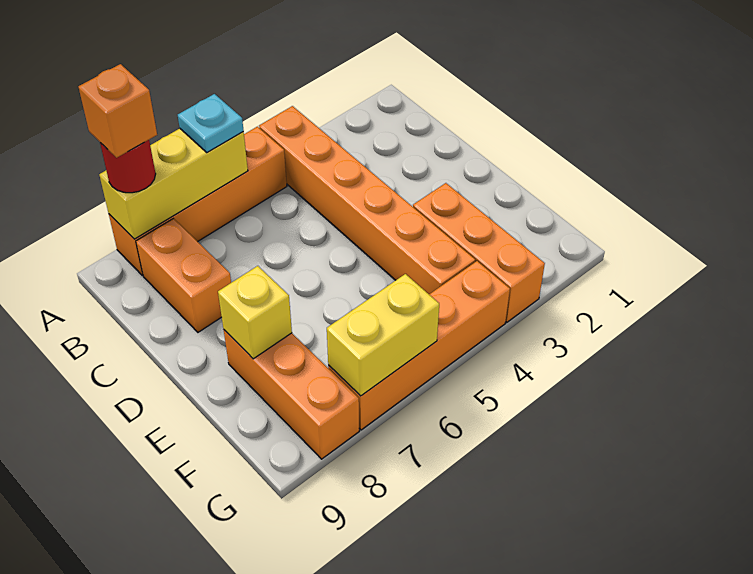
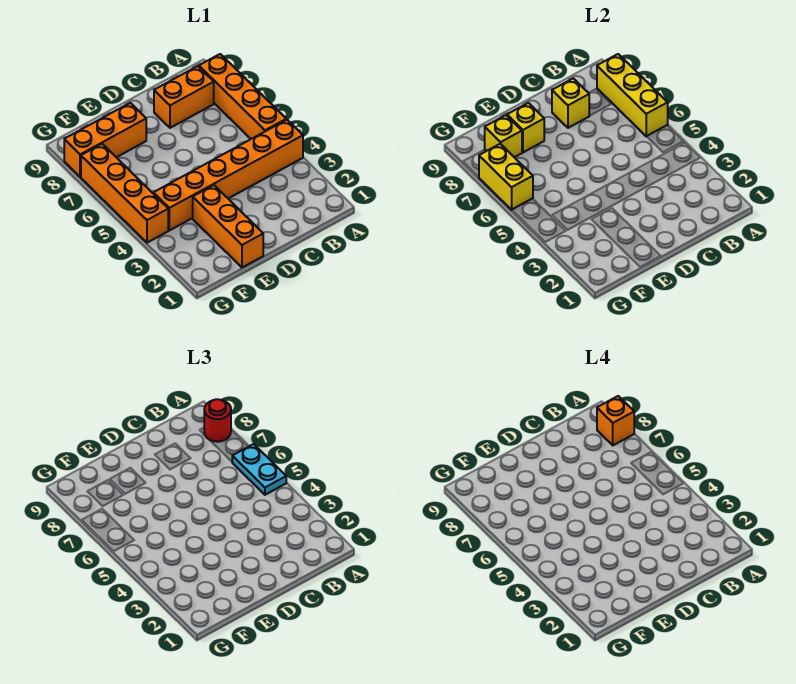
cyan plate A6 level 3 -> cyan plate A5:A6 level 3
none -> yellow brick C8 level 2
orange brick E3:G3 level 1 -> orange brick E1:E3 level 1
none -> yellow brick F8 level 2

